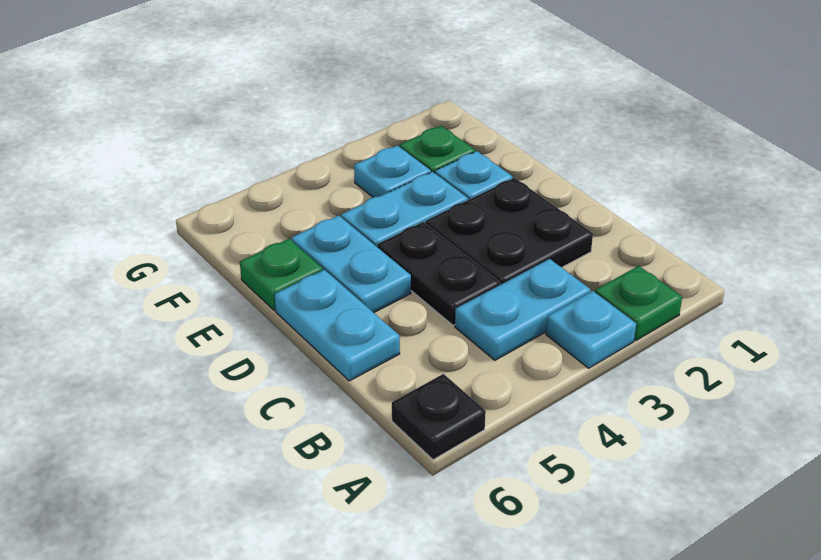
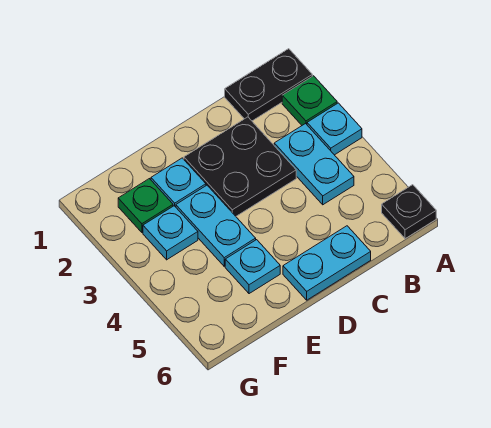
black plate C4:D4 level 1 -> black plate A1:B1 level 1
cyan plate D5:E5 level 1 -> cyan plate E5 level 1
green plate E6 level 1 -> none

